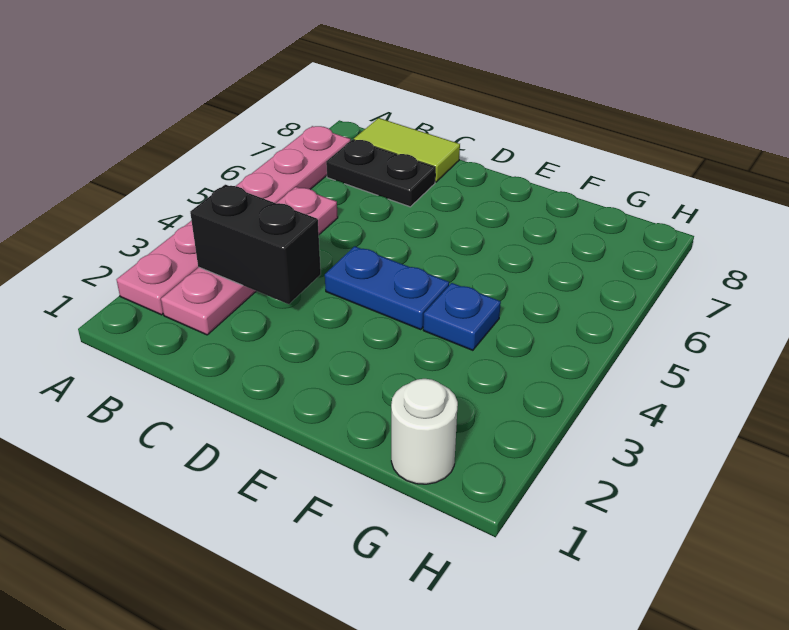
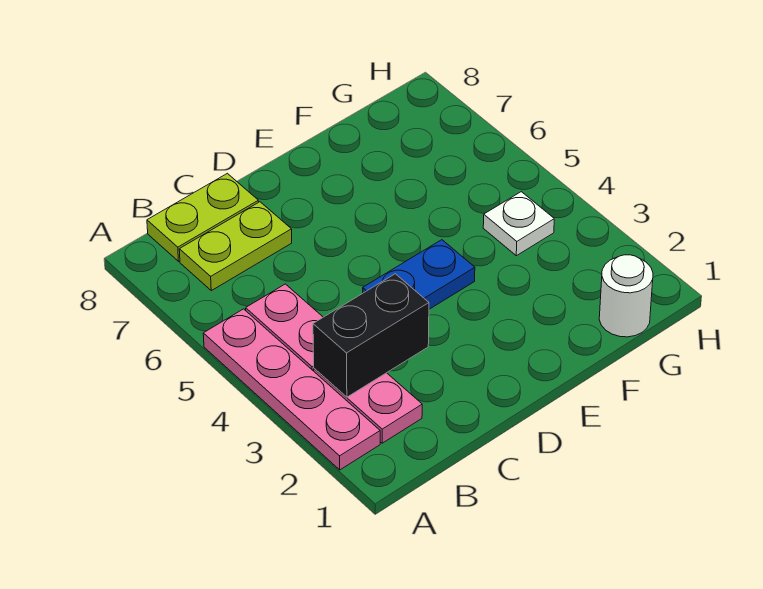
pink plate A2:A7 level 1 -> pink plate A2:A5 level 1
black plate B7:C7 level 1 -> lime plate B7:C7 level 1
lime tile B8:C8 level 1 -> lime plate B8:C8 level 1
blue plate F4 level 1 -> none
none -> white plate G4 level 1

